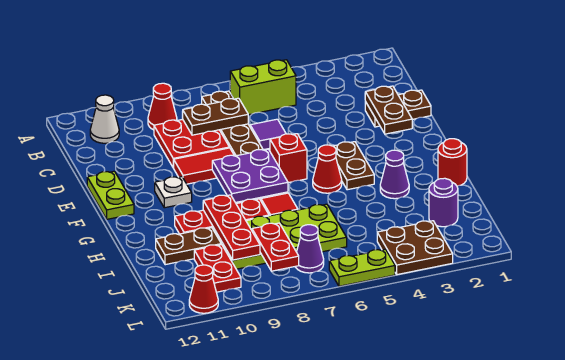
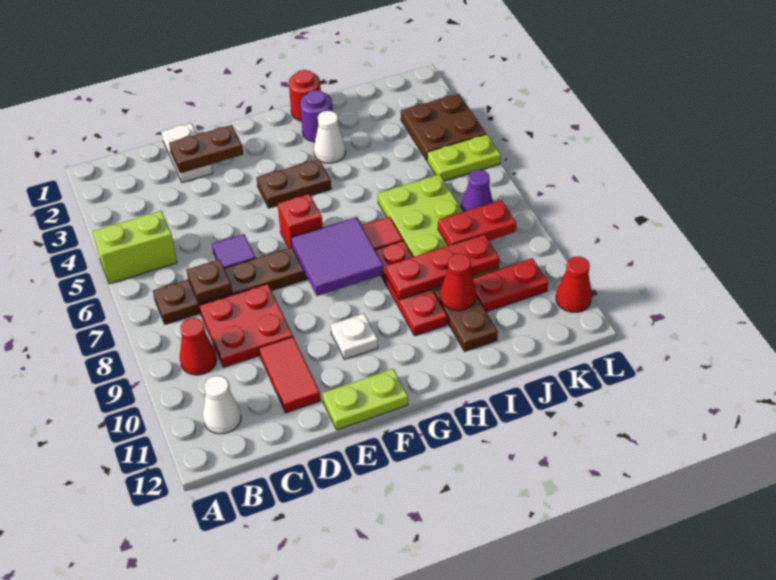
lime brick B5:B6 level 1 -> lime brick A5:B5 level 1
brown plate C7:C8 level 2 -> brown plate C7 level 2
brown plate D1:D2 level 1 -> white plate D1:D2 level 1
red tile E8:E9 level 1 -> red tile D10:D11 level 1
purple plate F7:G8 level 2 -> purple tile F7:G8 level 2
red cone G5 level 1 -> red cone I10 level 2
purple cone H3 level 1 -> white cone H3 level 1
purple round brick J2 level 1 -> purple round brick H2 level 1
lime plate L5:L6 level 1 -> lime plate K5:L5 level 1

